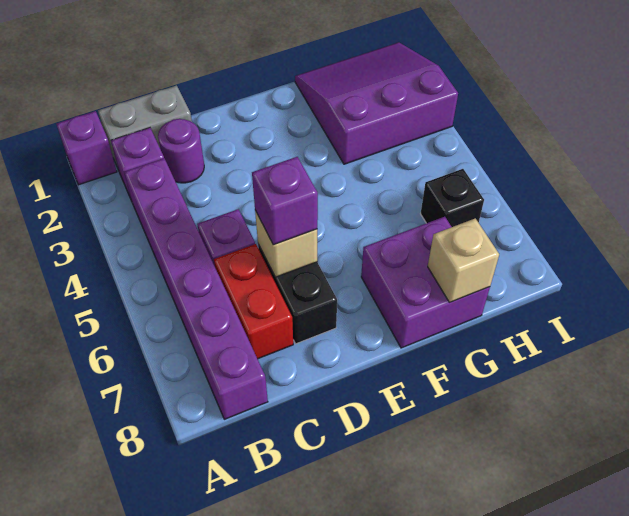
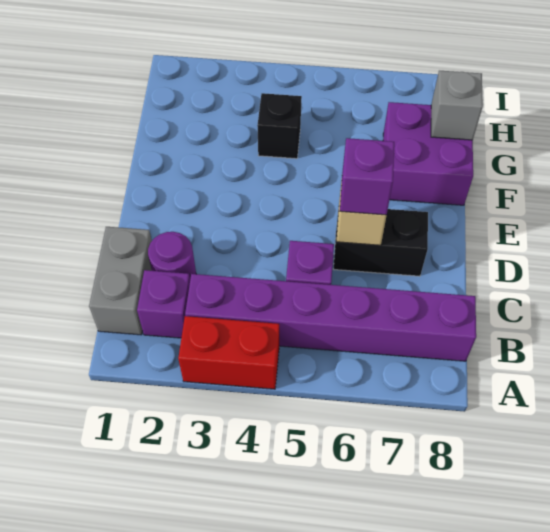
purple brick A1 level 1 -> none
red brick C6:C7 level 1 -> red brick A3:A4 level 1
purple slope G1:I3 level 1 top 3 -> none
tan brick G8 level 2 -> grey brick G8 level 2
black brick H6 level 1 -> black brick G4 level 1

